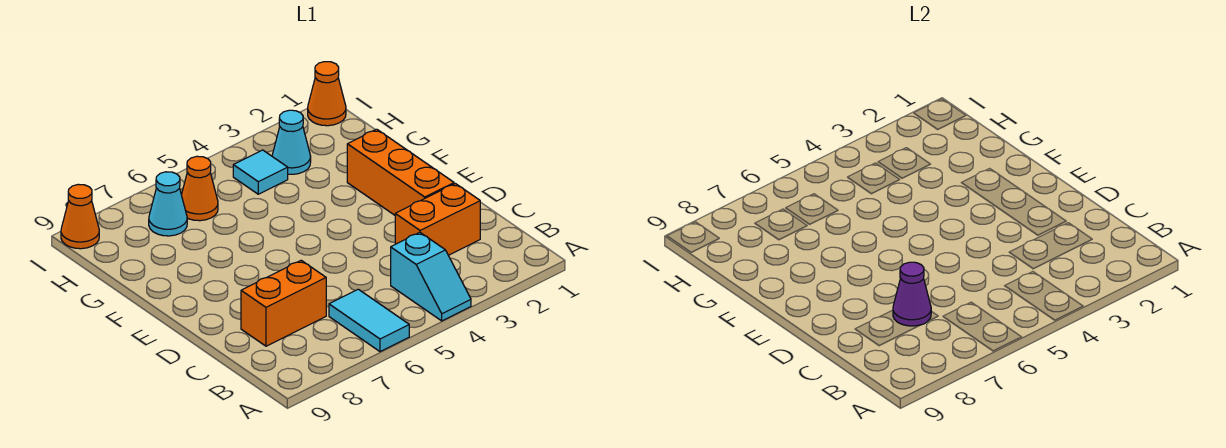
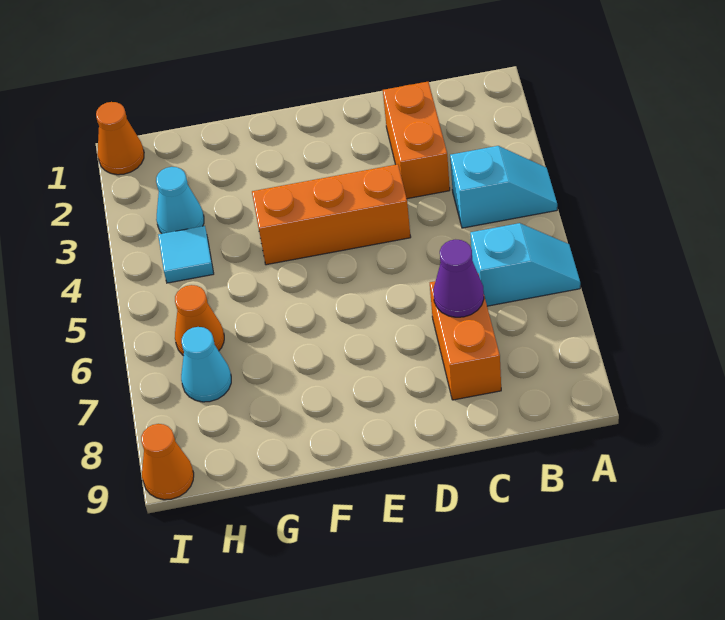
cyan tile A6:B6 level 1 -> cyan slope A6:B6 level 1 top B
orange brick D2:F2 level 1 -> orange brick D4:F4 level 1

